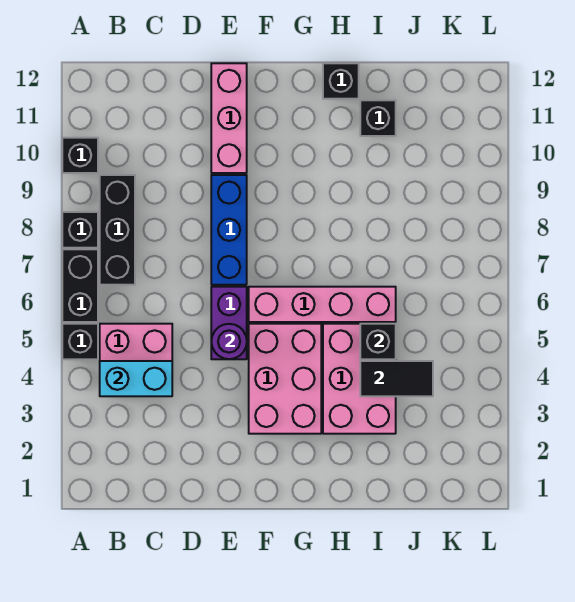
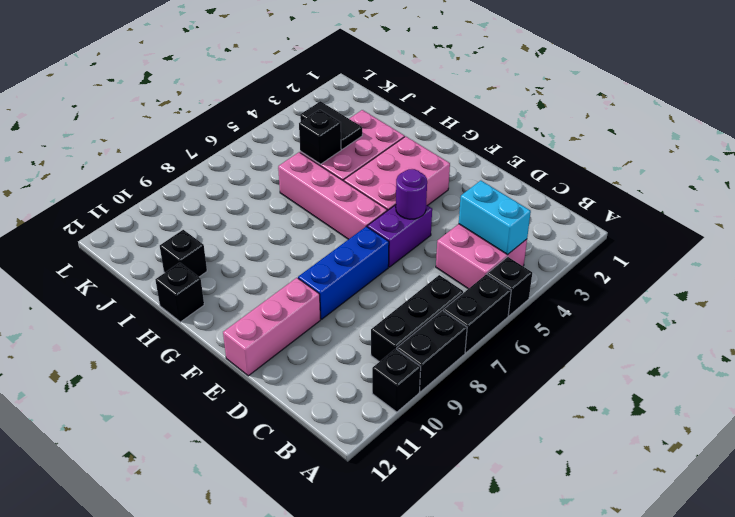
black brick A8 level 1 -> black brick A8:A9 level 1

